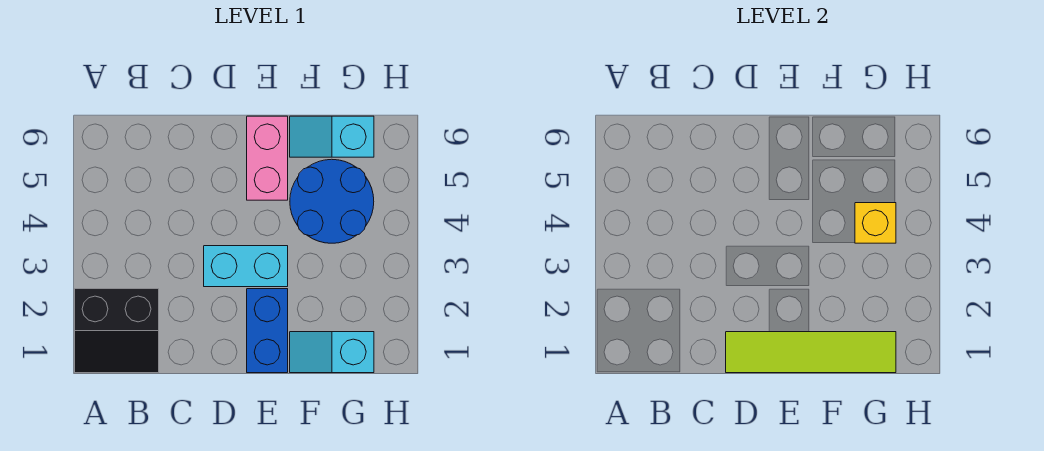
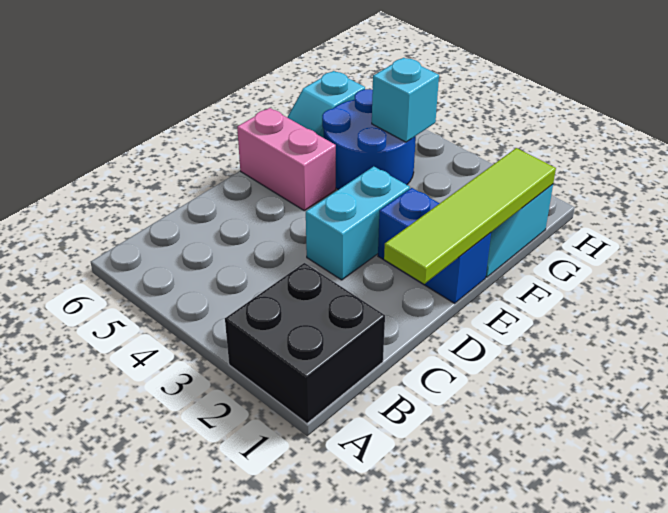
black slope A1:B2 level 1 top 2 -> black brick A1:B2 level 1
yellow brick G4 level 2 -> cyan brick G4 level 2

